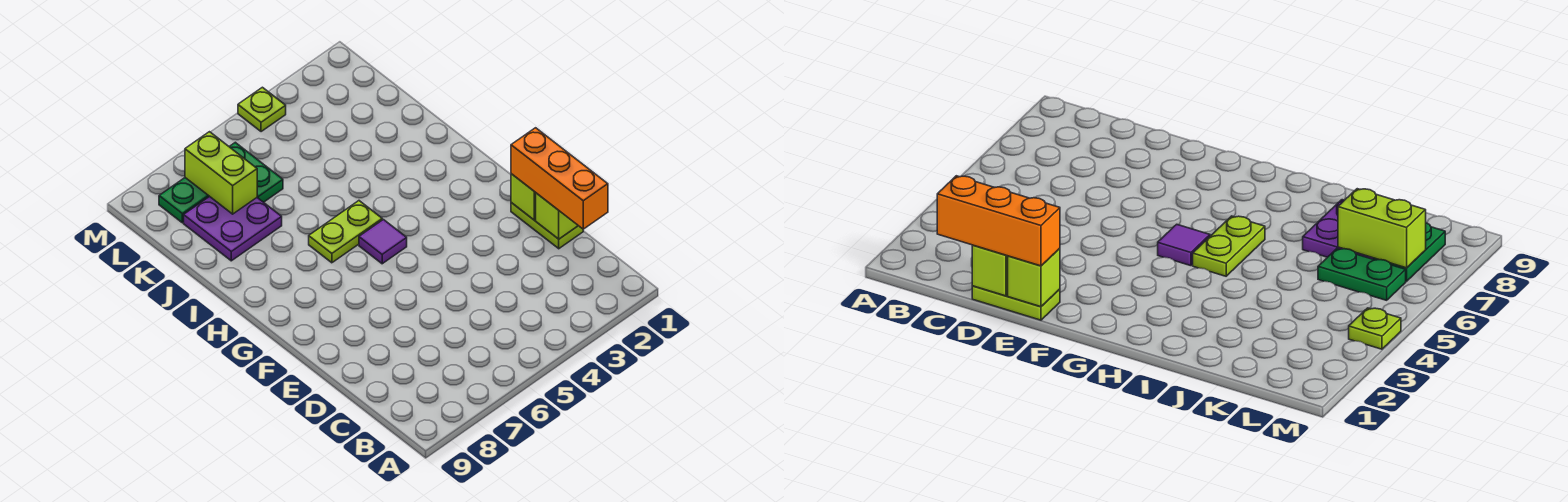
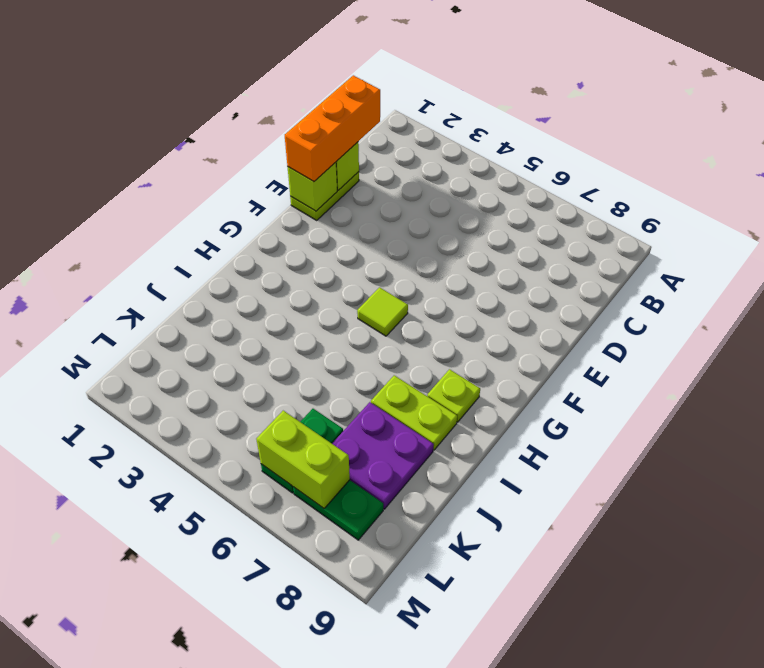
purple tile G5 level 1 -> lime tile G5 level 1
lime plate H5:H6 level 1 -> lime plate I7:I8 level 1
lime brick K7:L7 level 2 -> lime brick L6:L7 level 2
lime plate M4 level 1 -> lime plate H8 level 1

